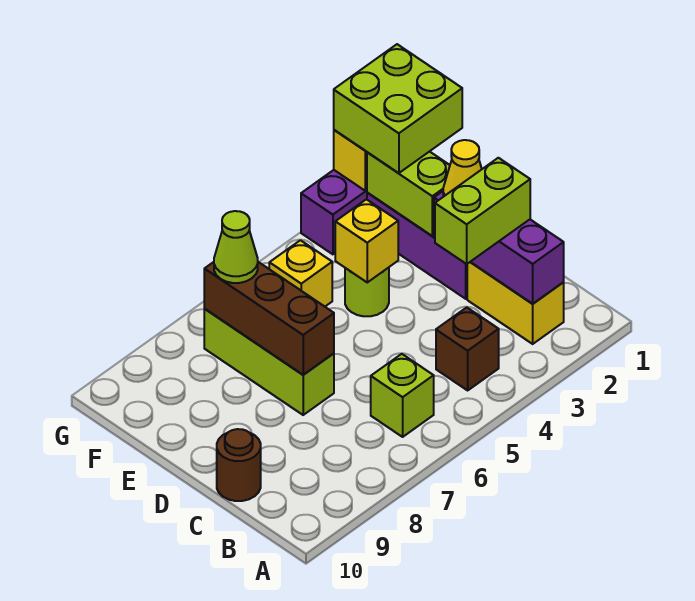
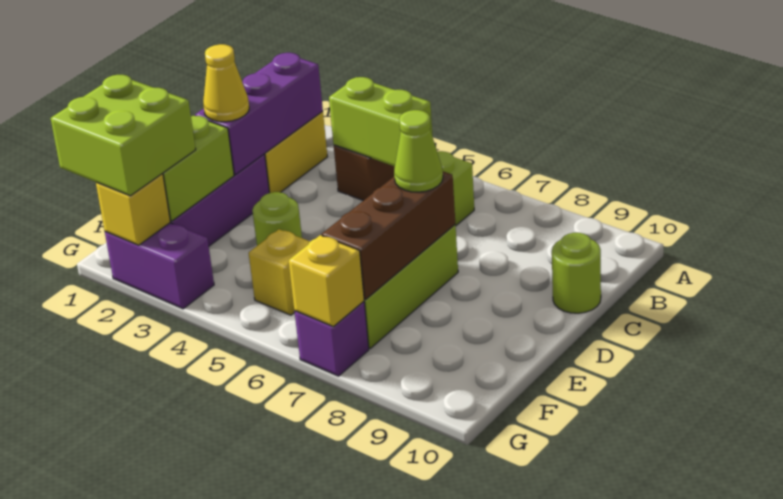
lime brick C2:C3 level 3 -> lime brick B4:B5 level 2
brown round brick C10 level 1 -> lime round brick C10 level 1
yellow brick E4 level 2 -> yellow brick G7 level 2
lime cone F7 level 3 -> lime cone D7 level 3
none -> purple brick G7 level 1

